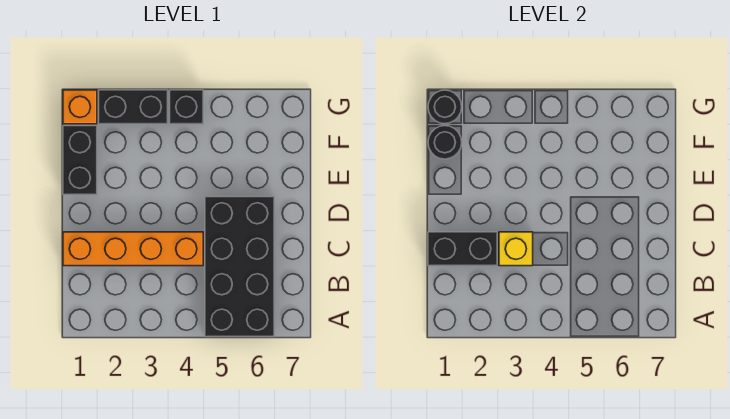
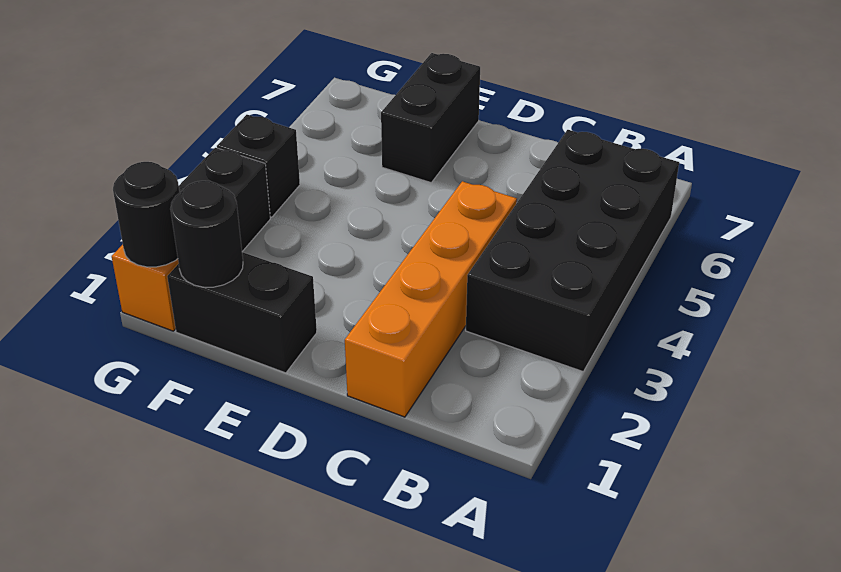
black brick A5:D6 level 1 -> black brick A3:B6 level 1
black brick C1:C2 level 2 -> black brick E6:E7 level 1
yellow brick C3 level 2 -> none

